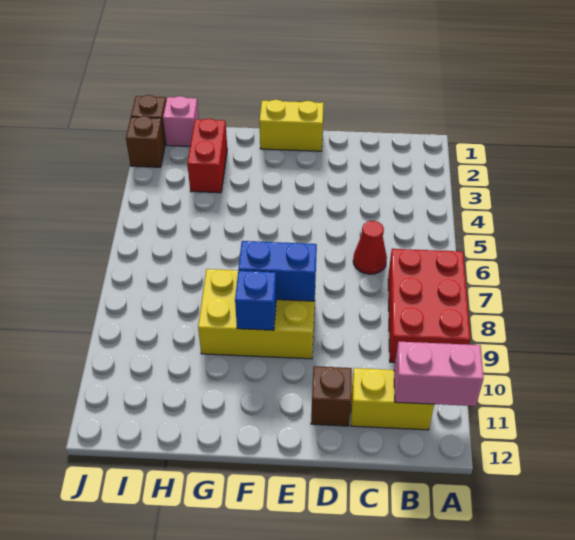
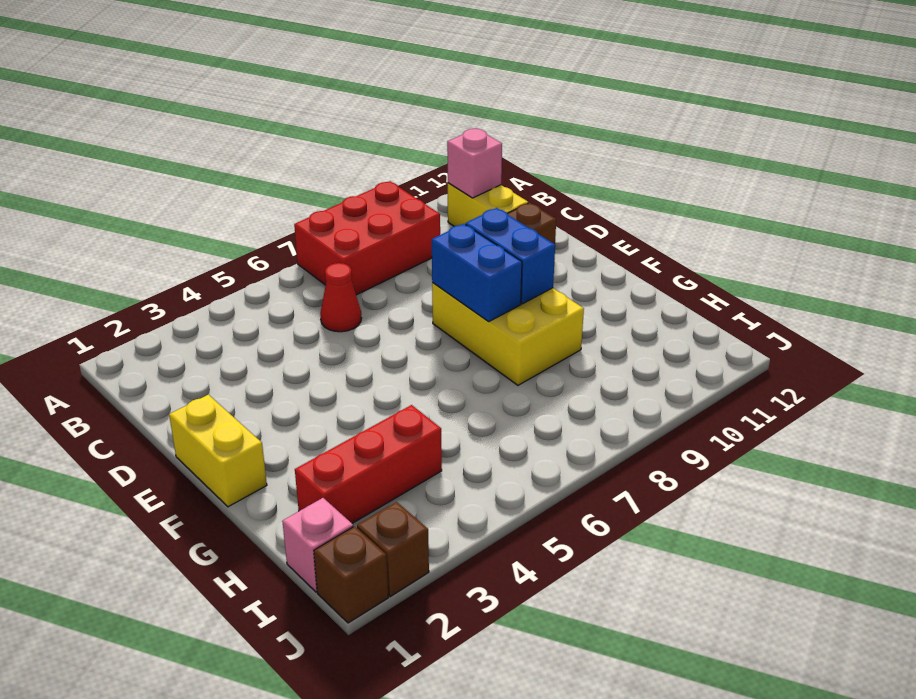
pink brick A11:B11 level 2 -> pink brick B11 level 2
blue brick F9 level 2 -> blue brick E9:F9 level 2
red brick H2:H3 level 1 -> red brick H2:H4 level 1

